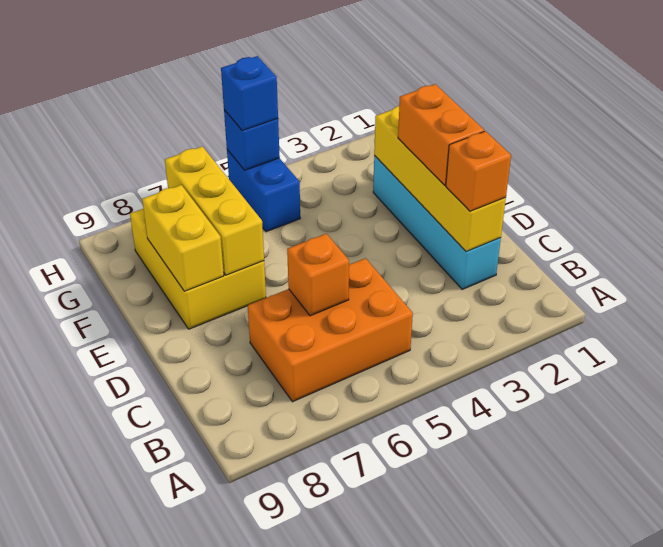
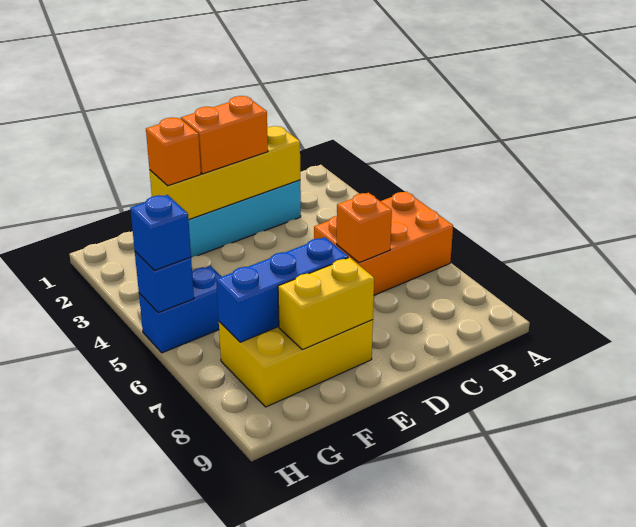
orange brick B5:C7 level 1 -> orange brick A5:C6 level 1
orange brick C2 level 3 -> orange brick F2 level 3
yellow brick E7:G7 level 2 -> blue brick E7:G7 level 2

